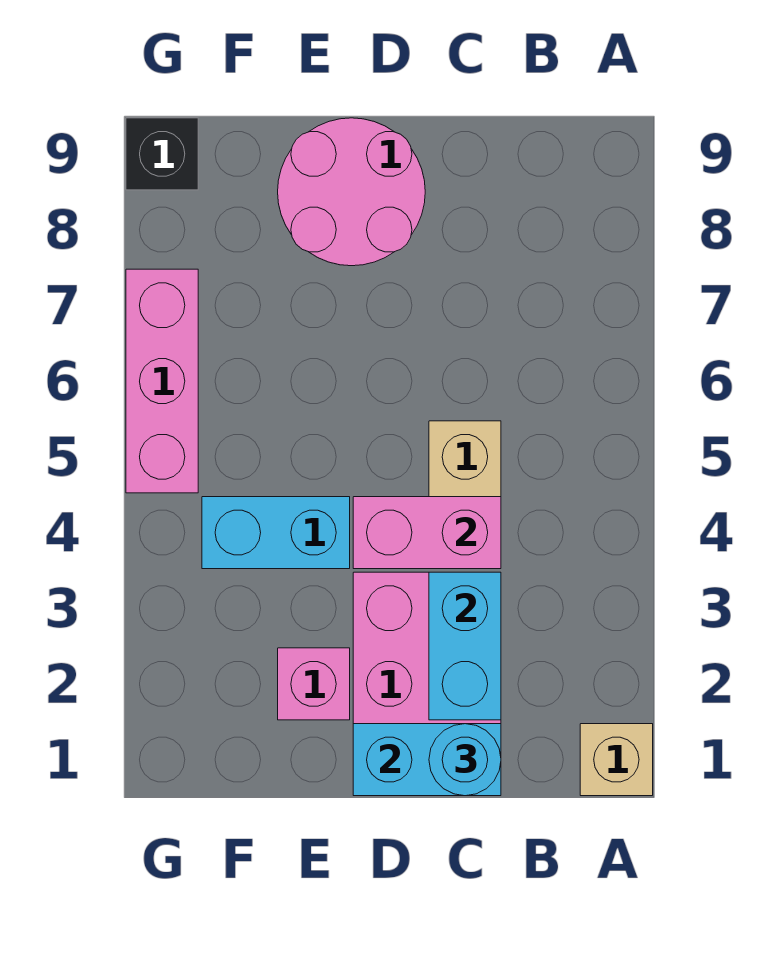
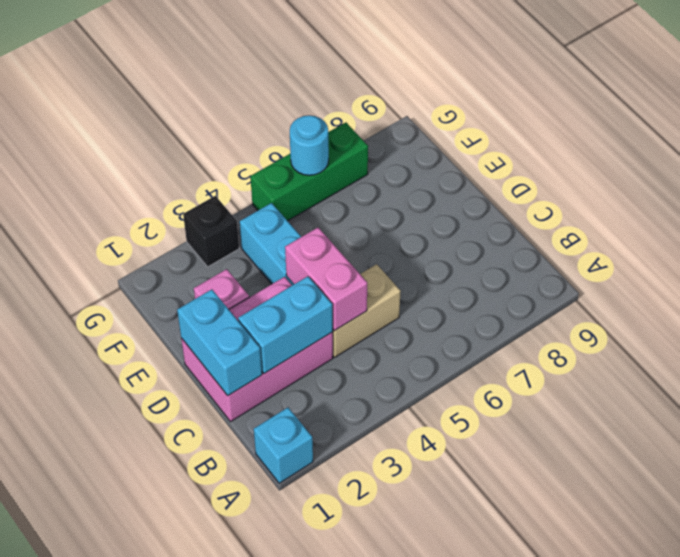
tan brick A1 level 1 -> cyan brick A1 level 1
cyan round brick C1 level 3 -> cyan round brick G6 level 2
pink round brick D8:E9 level 1 -> none
pink brick G5:G7 level 1 -> green brick G5:G7 level 1
black brick G9 level 1 -> black brick G3 level 1

